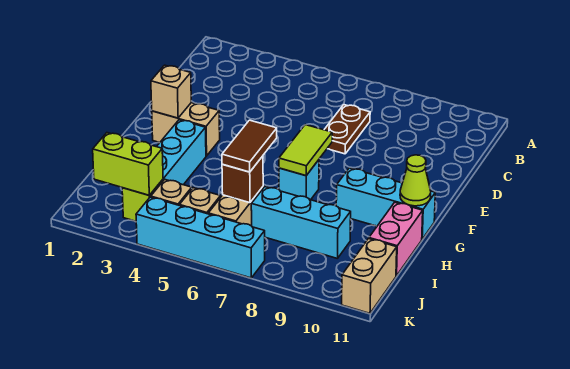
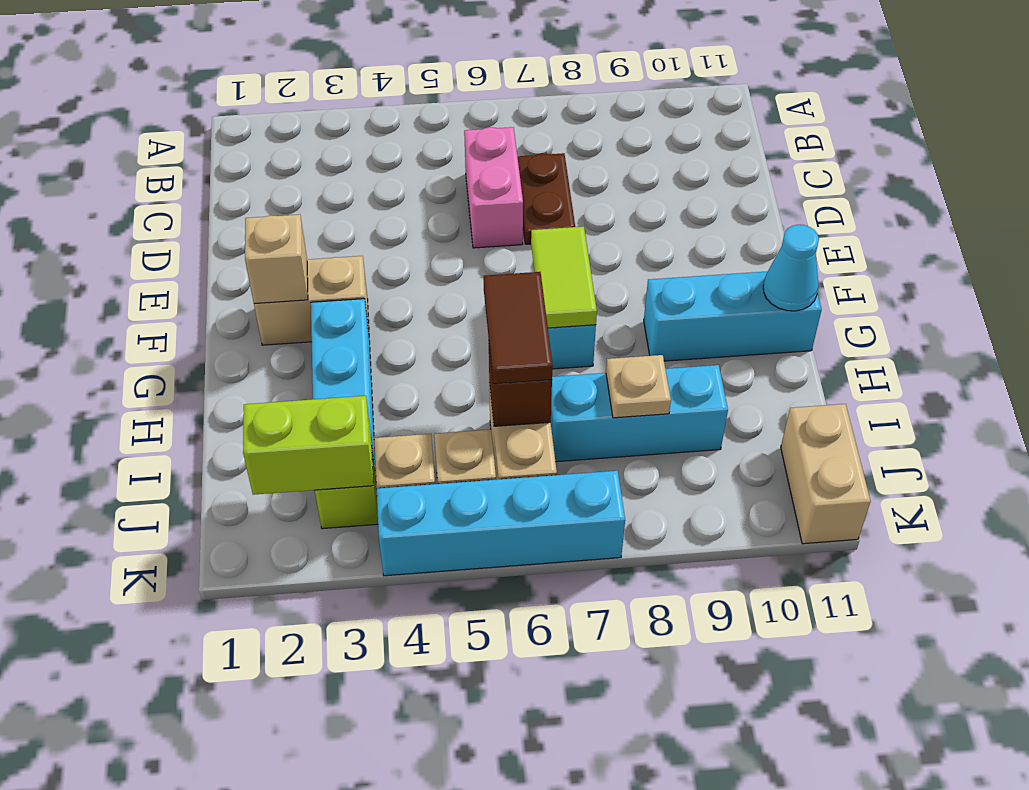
lime cone G11 level 2 -> cyan cone G11 level 2
pink brick H11:I11 level 1 -> pink brick C6:D6 level 1
none -> tan plate I8 level 2

